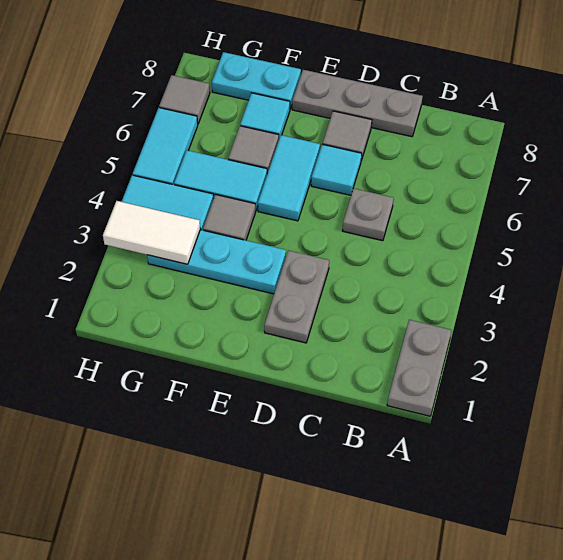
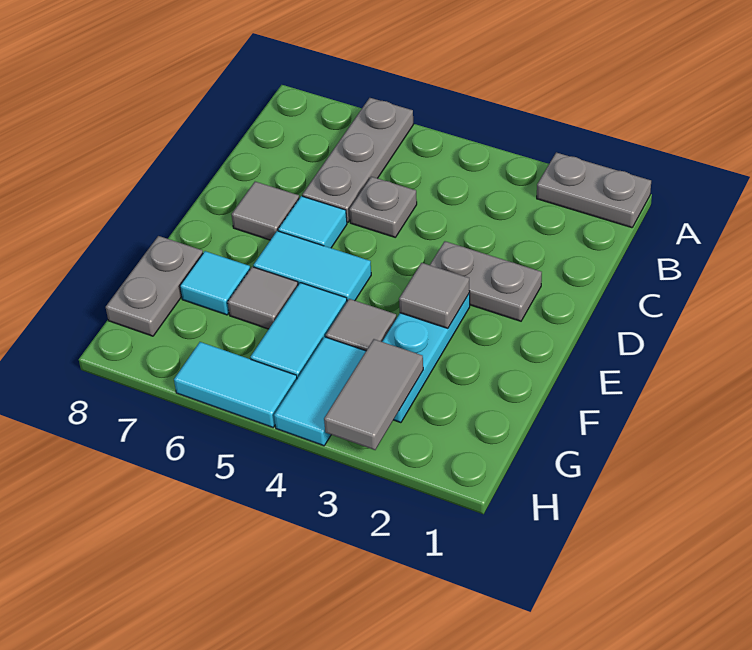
grey plate C8:E8 level 1 -> grey plate A6:C6 level 1
cyan plate F8:G8 level 1 -> grey plate F8:G8 level 1
white tile G3:H3 level 2 -> grey tile G3:H3 level 2
grey tile H7 level 1 -> grey tile E3 level 2

